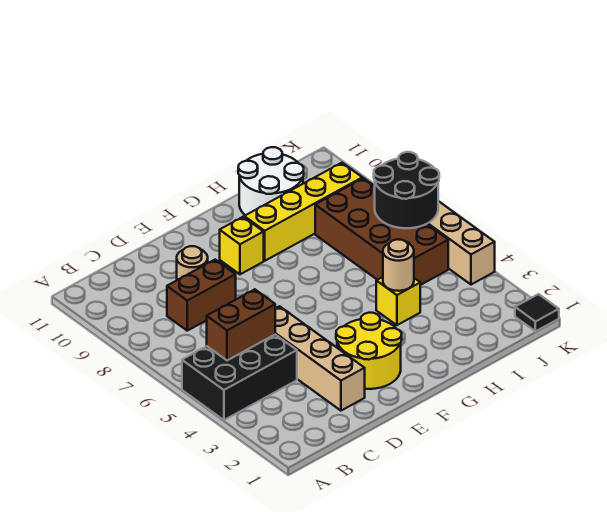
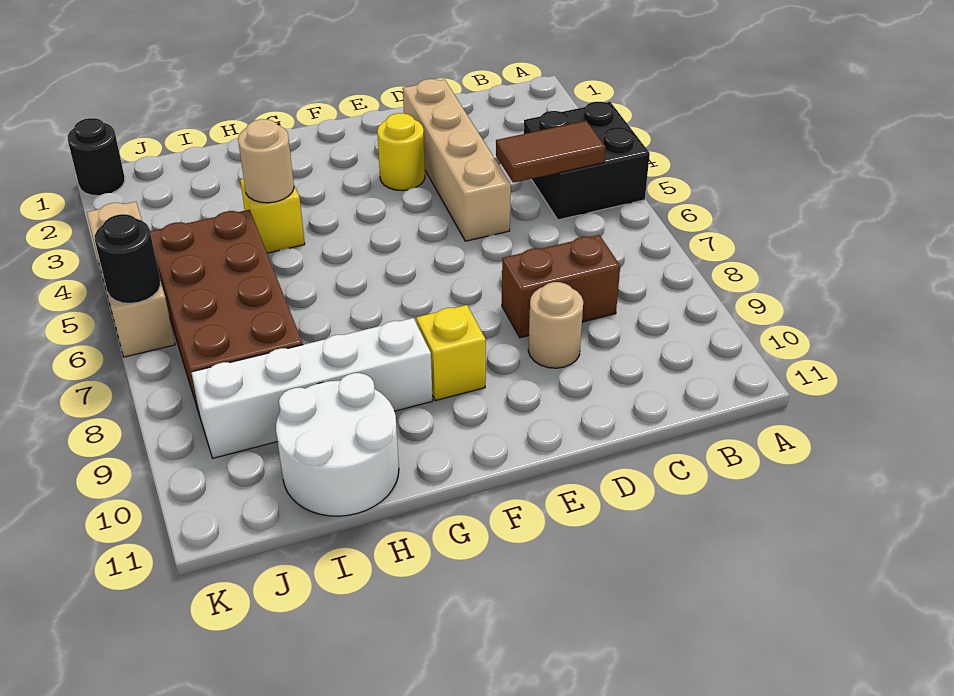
black brick A4:C5 level 1 -> black brick A4:B5 level 1
brown brick B5:C5 level 2 -> brown tile B5:C5 level 2
yellow round brick E2:F3 level 1 -> yellow round brick E3 level 1
yellow brick G9:J9 level 1 -> white brick G9:J9 level 1
black round brick J6:K7 level 2 -> black round brick K6 level 2
black tile K1 level 1 -> black round brick K1 level 1

